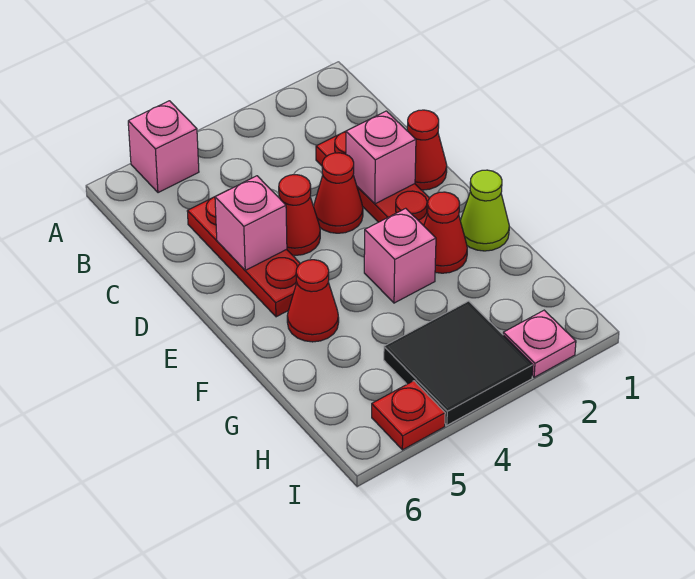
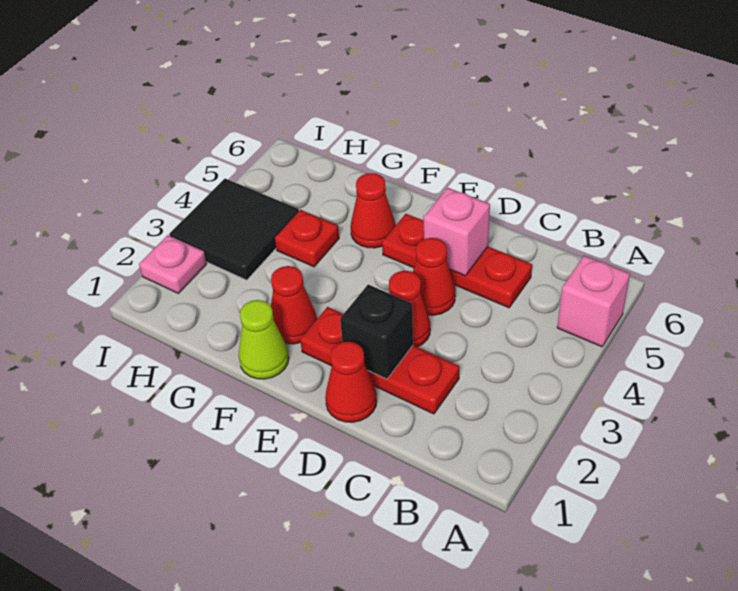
pink brick D2 level 2 -> black brick D2 level 2
pink brick F3 level 1 -> none
red plate I5 level 1 -> red plate G4 level 1

